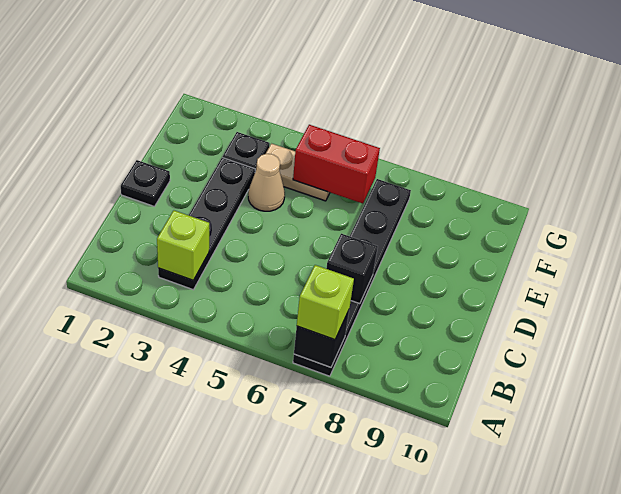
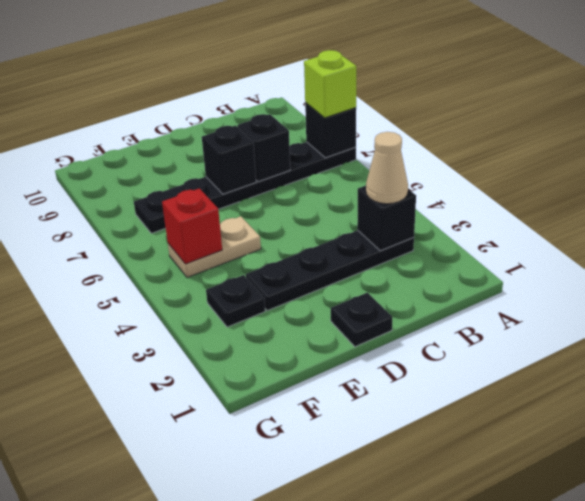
lime brick B3 level 2 -> black brick B3 level 2
none -> black brick D7 level 2
tan cone E4 level 1 -> tan cone B3 level 3
tan plate F4:F5 level 1 -> tan plate E5:F5 level 1
red brick F5:F6 level 2 -> red brick F5 level 2

